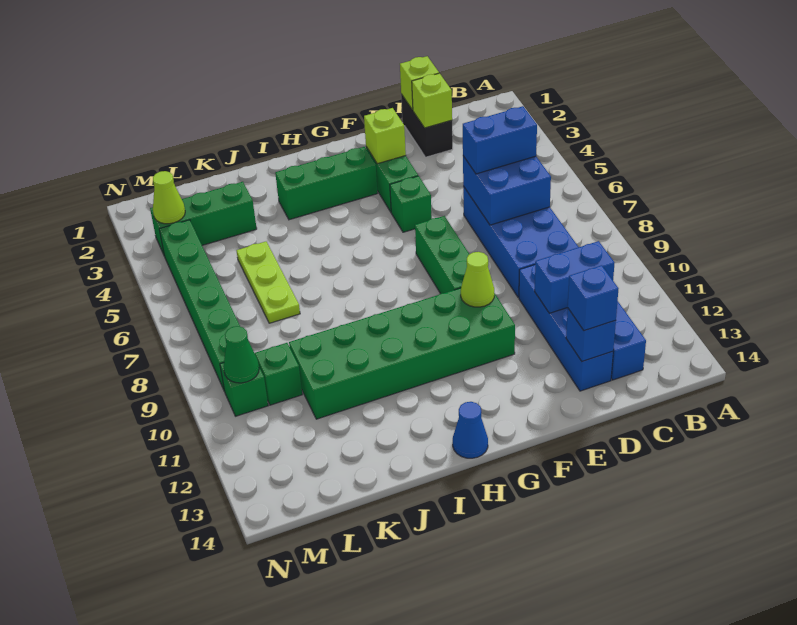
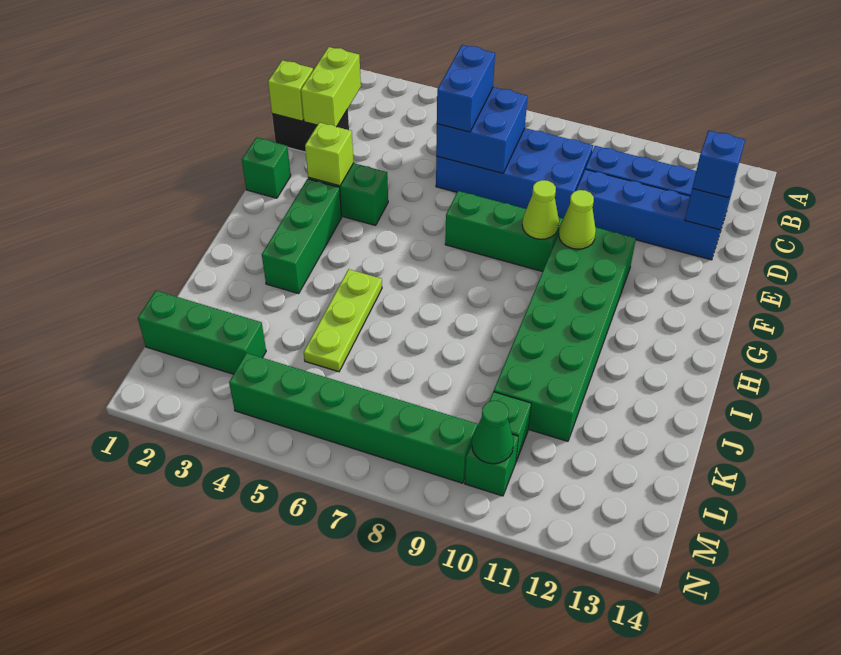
blue brick C11:D11 level 2 -> none
lime brick D2 level 2 -> lime brick C2:D2 level 2
green brick F5 level 1 -> green brick F1 level 1
blue cone H14 level 1 -> none
green brick K3:M3 level 1 -> green brick L1:L3 level 1
lime plate K5:K7 level 1 -> lime plate I5:K5 level 1
lime cone M3 level 2 -> lime cone F9 level 2

